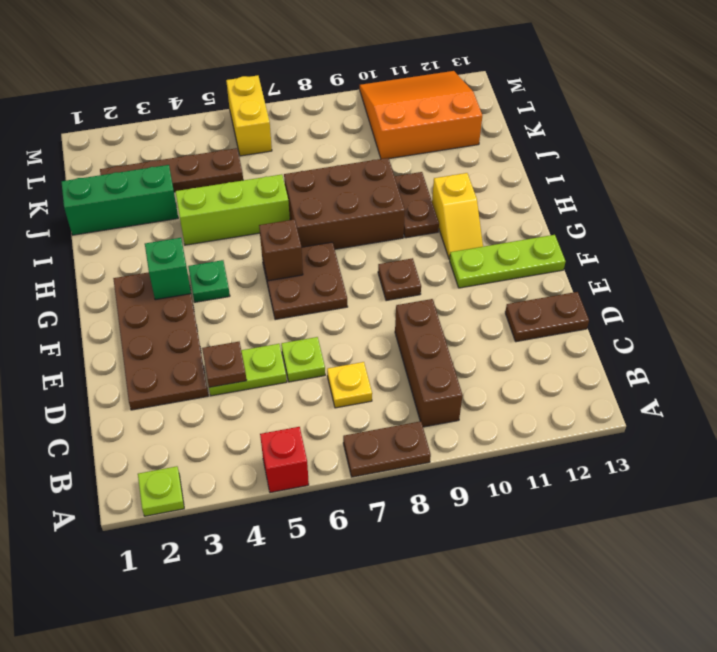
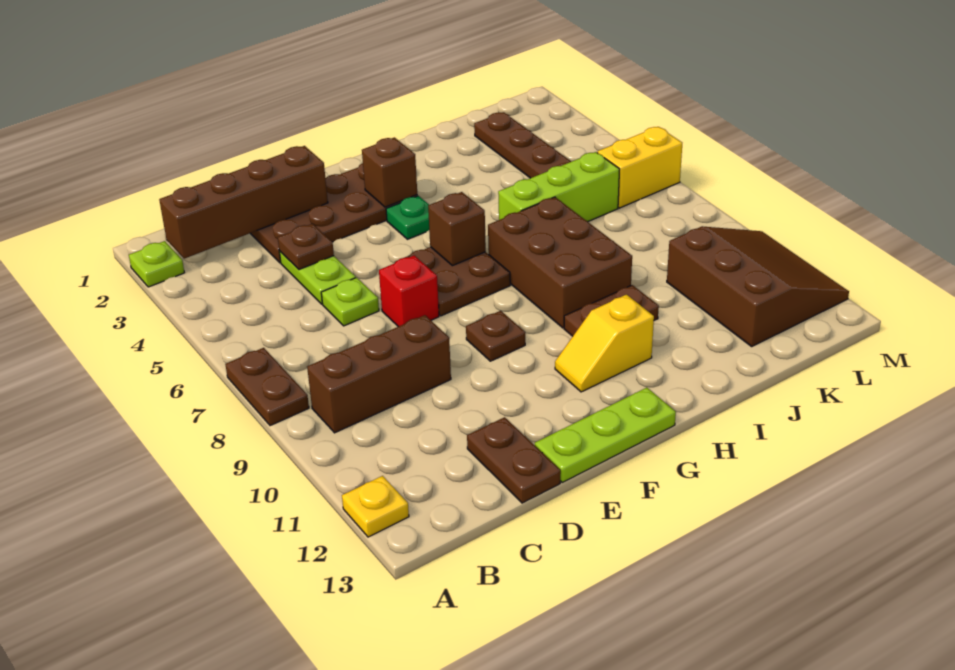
red brick A5 level 1 -> red brick E7 level 1
none -> brown brick B2:E2 level 2
yellow plate C7 level 1 -> yellow plate A12 level 1
lime plate F11:F13 level 1 -> lime plate E13:G13 level 1
green brick G3 level 2 -> brown brick G3 level 2
lime brick I4:I6 level 1 -> lime brick I6:K6 level 1
green brick J1:J3 level 1 -> none
orange slope K10:M12 level 1 top K -> brown slope K10:M12 level 1 top K

